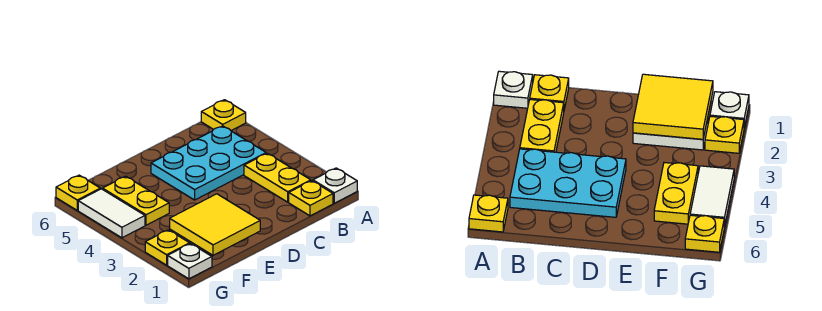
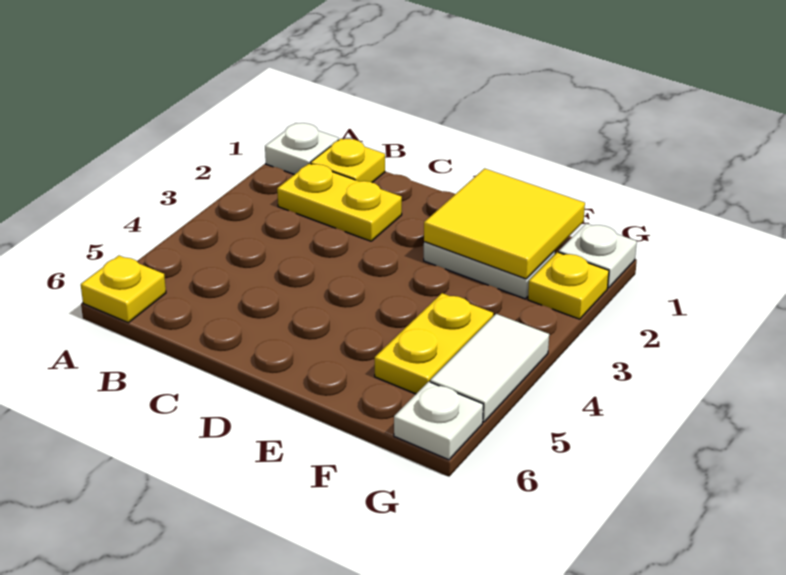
yellow plate B2:B3 level 1 -> yellow plate B2:C2 level 1
cyan plate B4:D5 level 1 -> none
yellow plate G6 level 1 -> white plate G6 level 1

